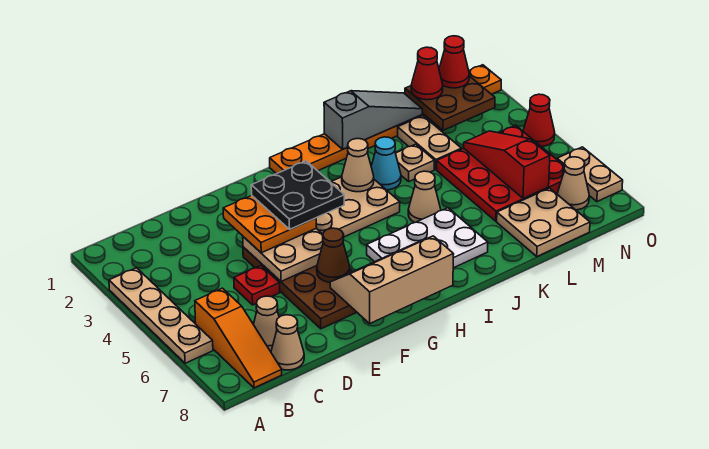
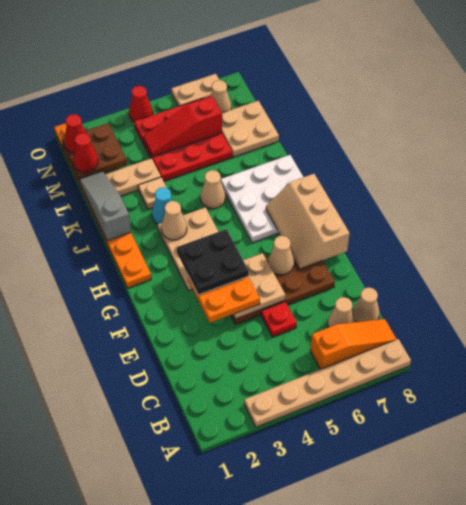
tan plate A3:A6 level 1 -> tan plate A3:A8 level 1
brown cone F6 level 2 -> tan cone F6 level 2
white plate H6:J7 level 1 -> white plate H6:J8 level 1

